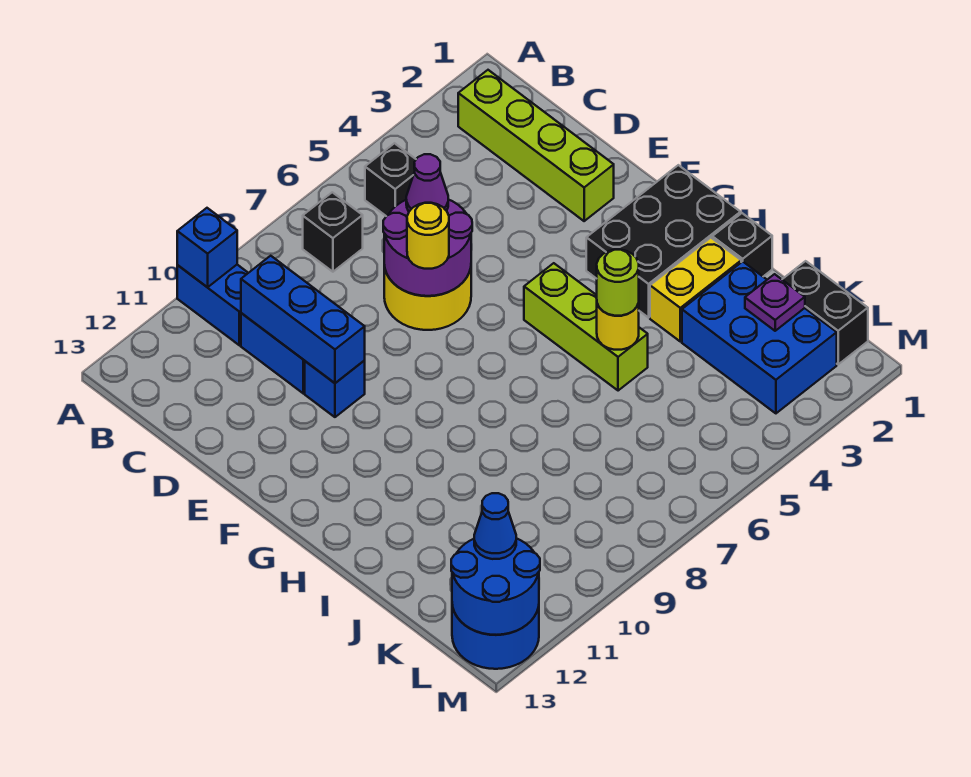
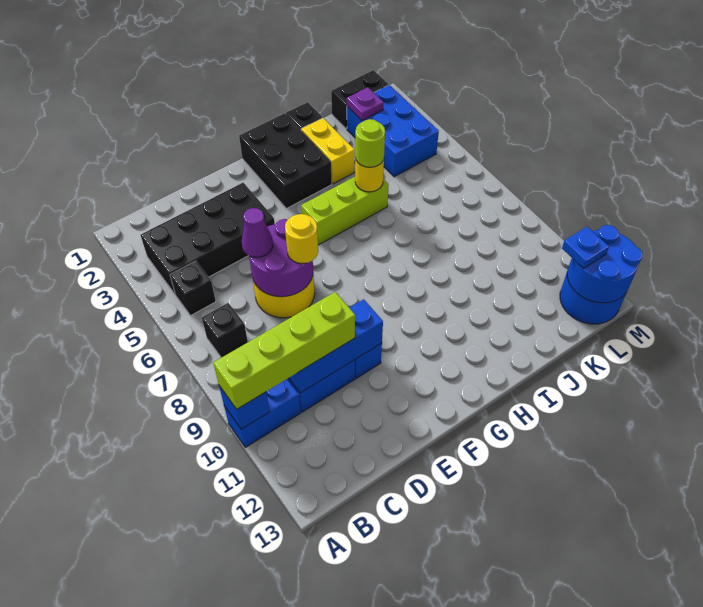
lime brick B2:E2 level 1 -> lime brick A10:D10 level 3
none -> black brick B3:E4 level 1
blue brick J2:L3 level 1 -> blue brick K2:L4 level 1
blue cone L12 level 3 -> blue plate L12 level 3

